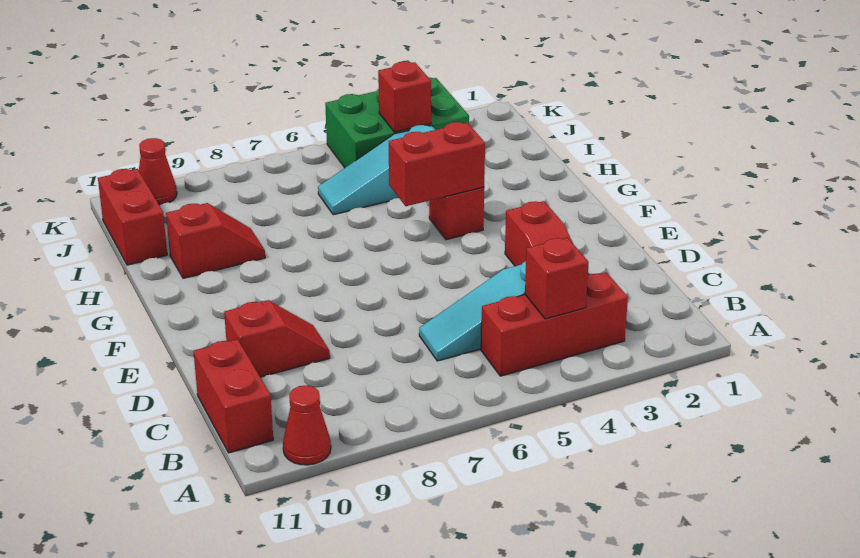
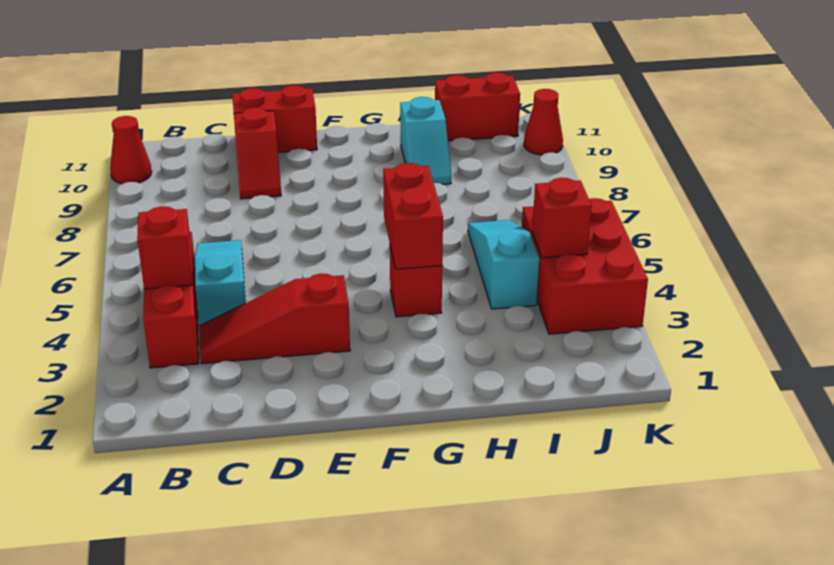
red brick B11:C11 level 1 -> red brick D11:E11 level 1
red slope H9:H10 level 1 top 10 -> cyan slope H9:H10 level 1 top 10
green brick J3:K5 level 1 -> red brick J3:K5 level 1

